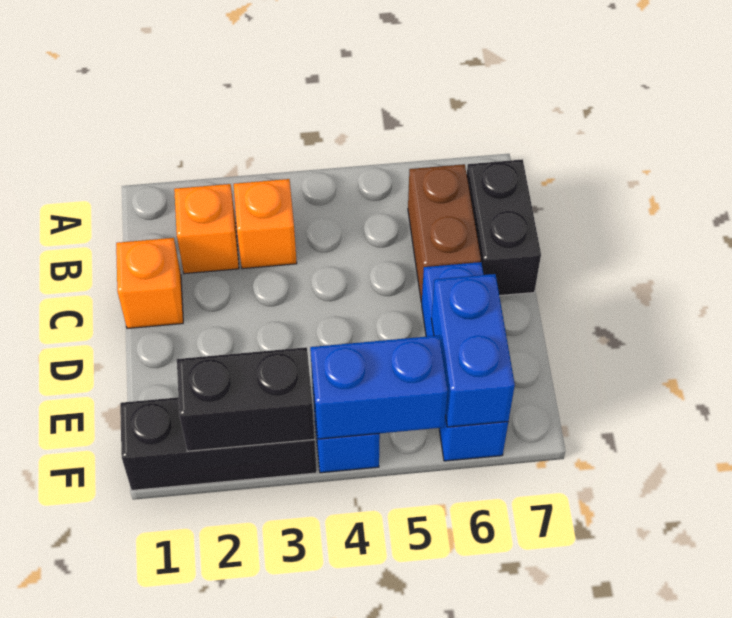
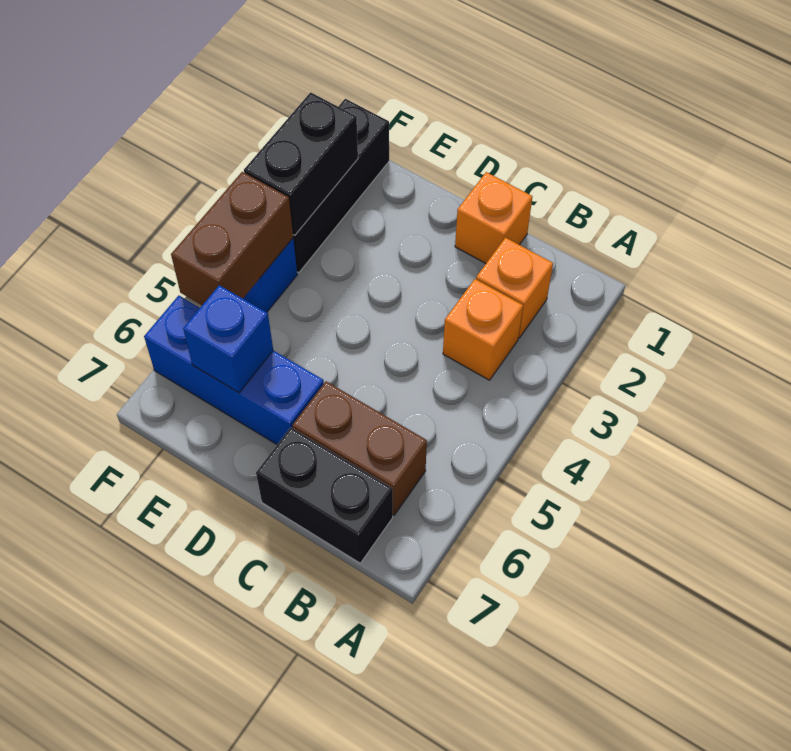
blue brick E6:F6 level 2 -> blue brick E6 level 2
blue brick F4:F5 level 2 -> brown brick F4:F5 level 2

